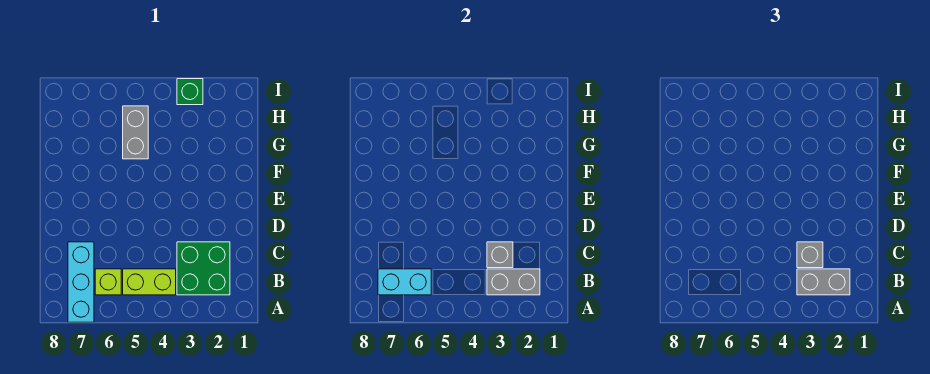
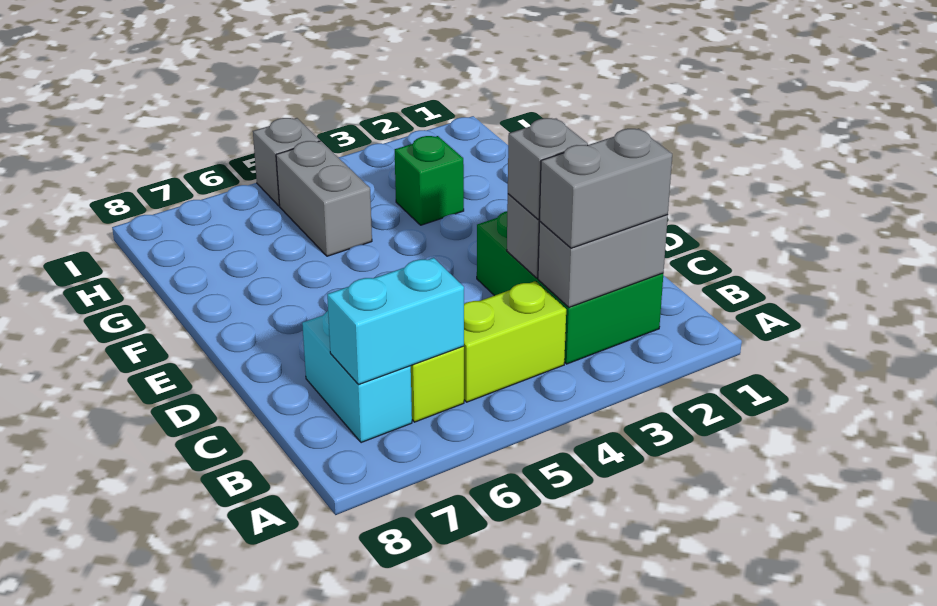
cyan brick A7:C7 level 1 -> cyan brick B7:C7 level 1
green brick B2:C3 level 1 -> green brick B2:D3 level 1
green brick I3 level 1 -> green brick G3 level 1
none -> grey brick I5 level 1

